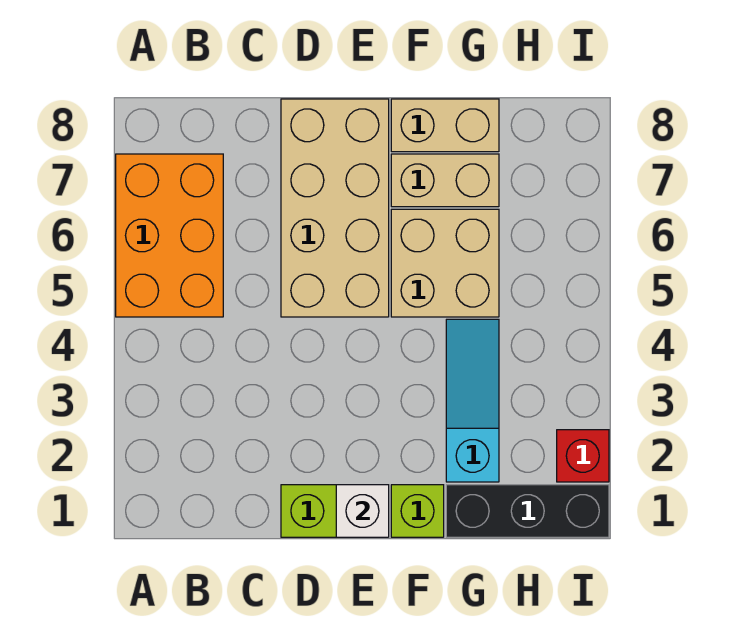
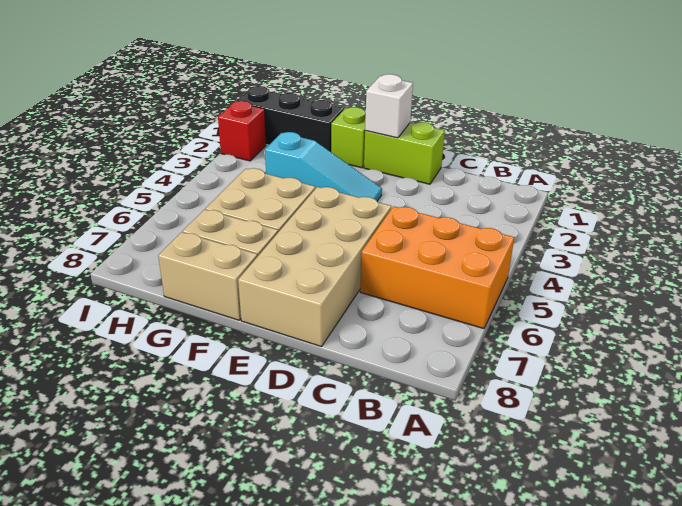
orange brick A5:B7 level 1 -> orange brick A5:C6 level 1
cyan slope G2:G4 level 1 top 2 -> cyan slope E3:G3 level 1 top G

